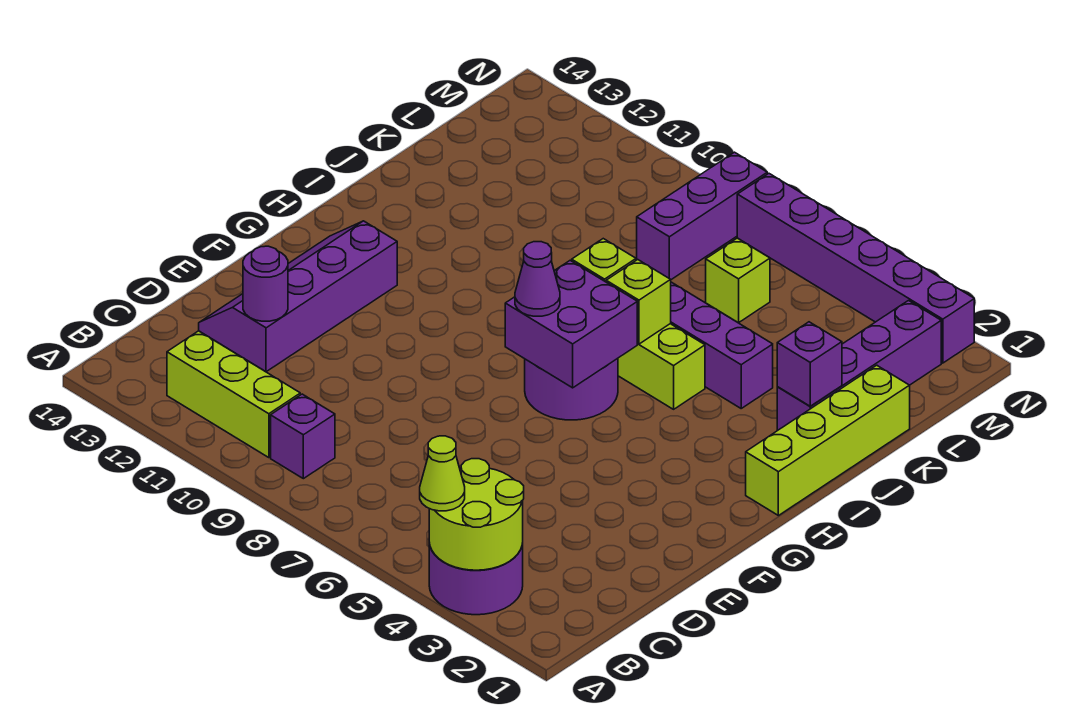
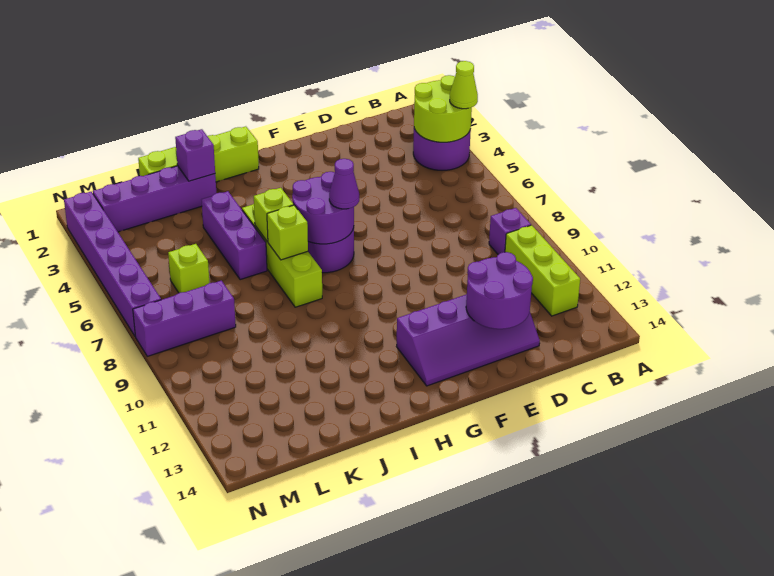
purple round brick D12 level 2 -> purple round brick D12:E13 level 2
purple brick G6:H7 level 2 -> purple round brick G6:H7 level 2

